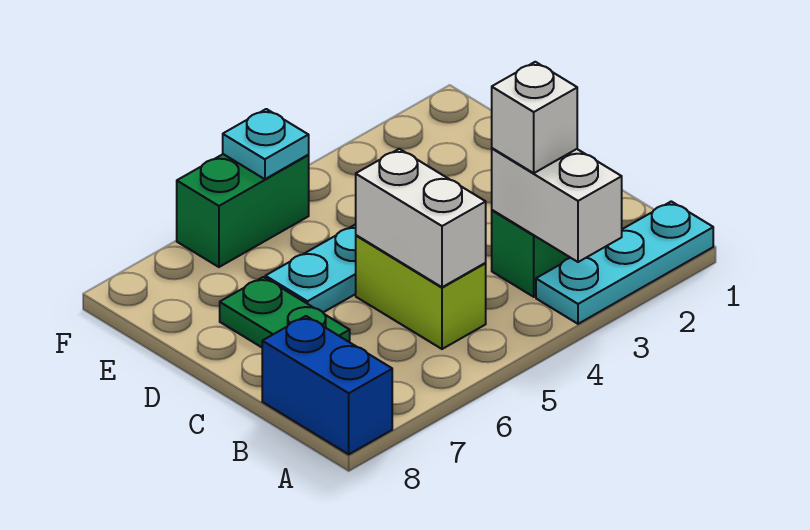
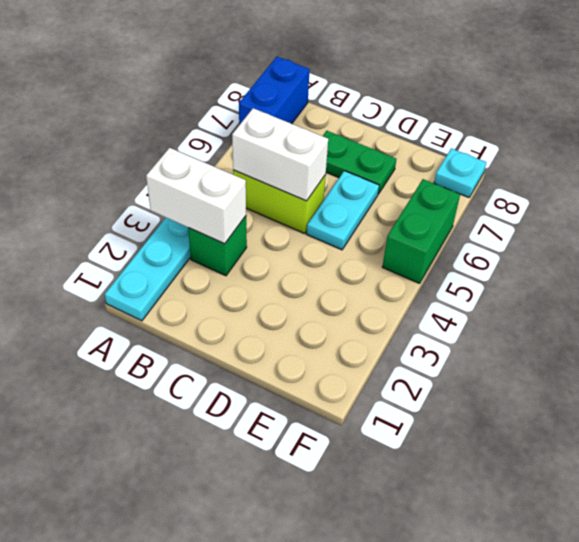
blue brick A8:B8 level 1 -> blue brick A7:A8 level 1
white brick B3 level 3 -> none
cyan plate F5 level 2 -> cyan plate F8 level 1

